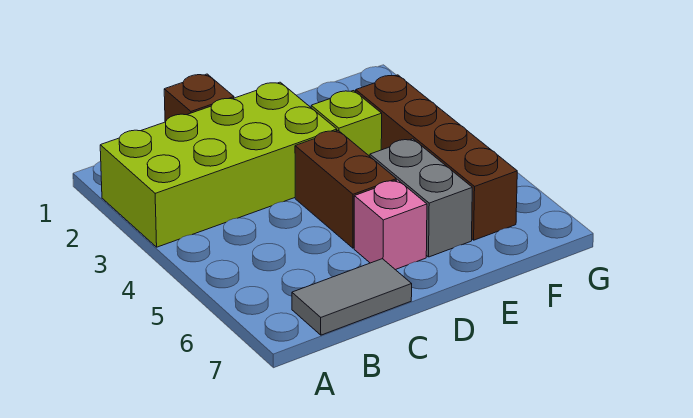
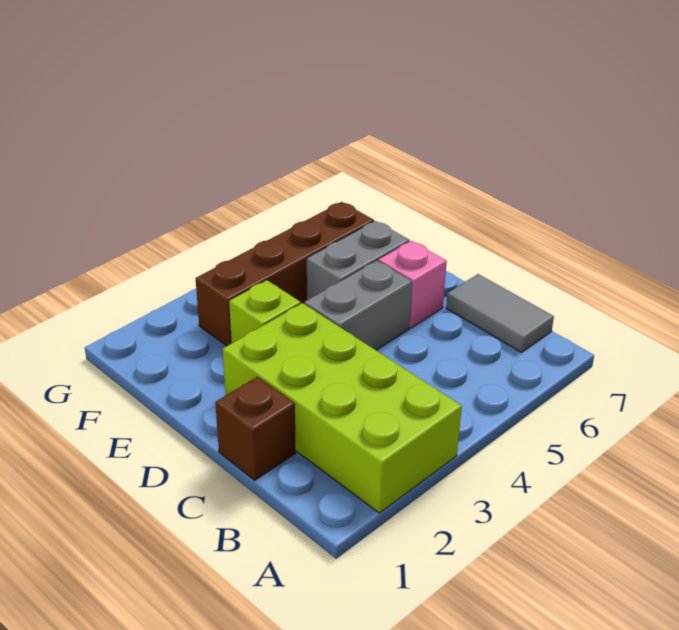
brown brick D4:D5 level 1 -> grey brick D4:D5 level 1

